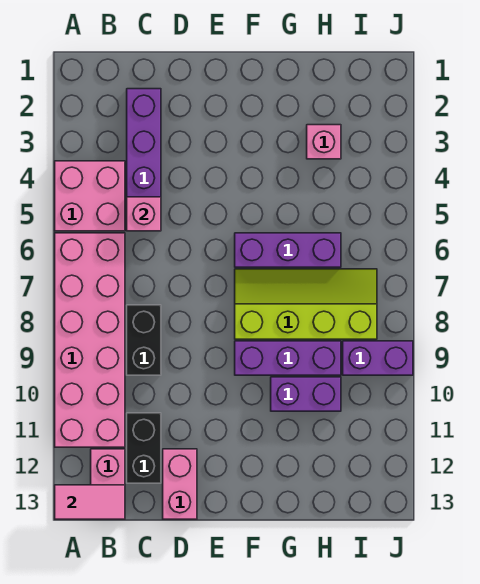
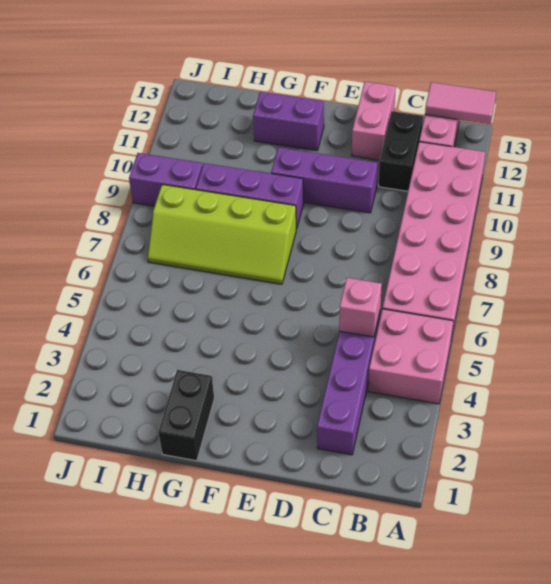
black brick C8:C9 level 1 -> black brick G1:G2 level 1
purple brick F6:H6 level 1 -> purple brick D10:F10 level 1
purple brick G10:H10 level 1 -> purple brick F12:G12 level 1
pink brick H3 level 1 -> none

